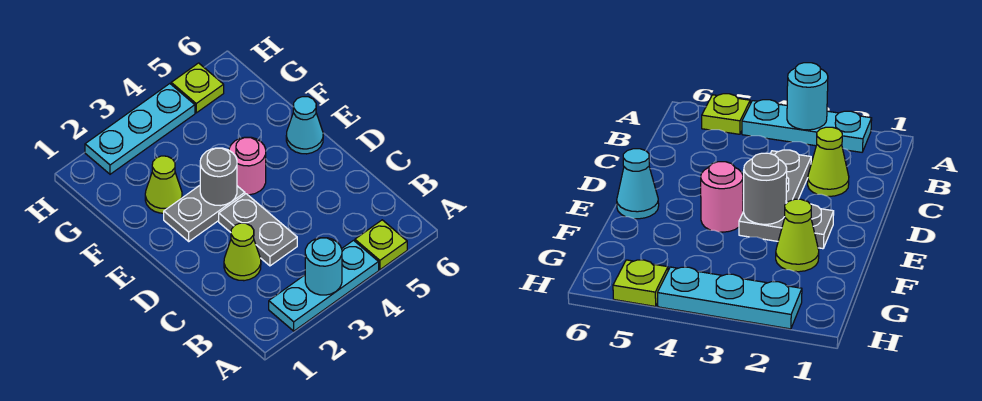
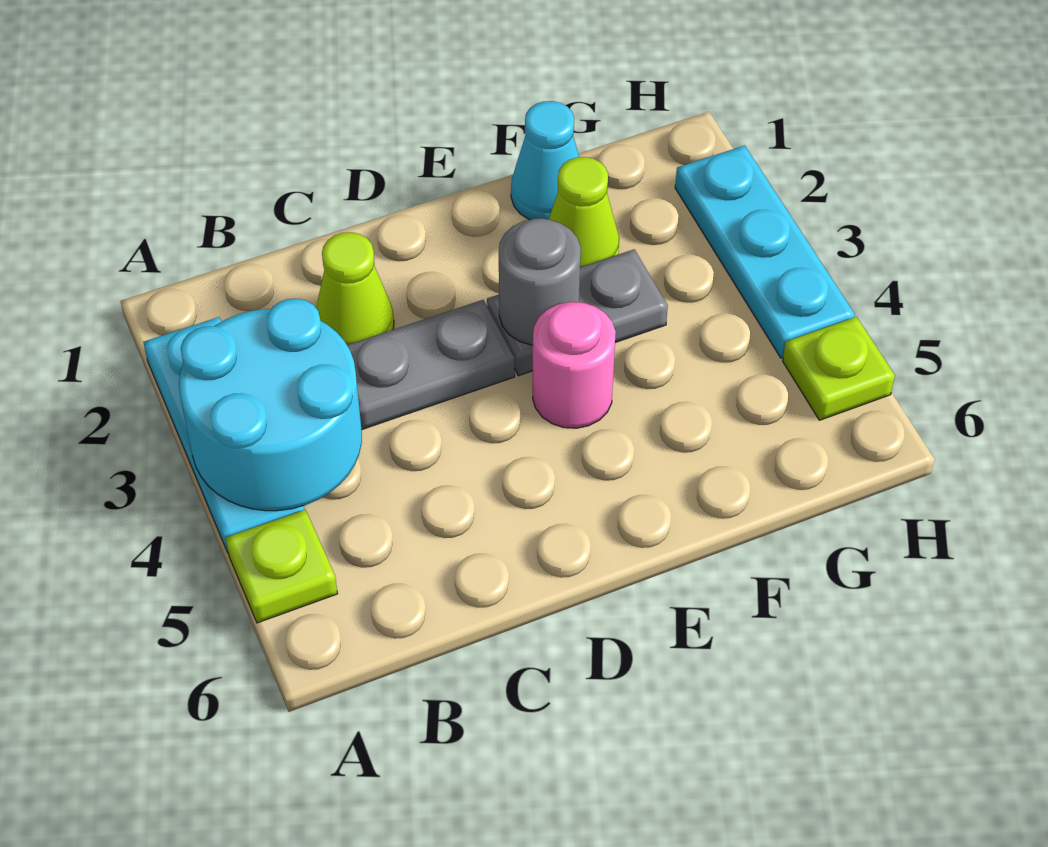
cyan round brick A3 level 2 -> cyan round brick A3:B4 level 2
grey plate E2:E3 level 1 -> grey plate E3:F3 level 1
cyan cone E6 level 1 -> cyan cone F1 level 1

